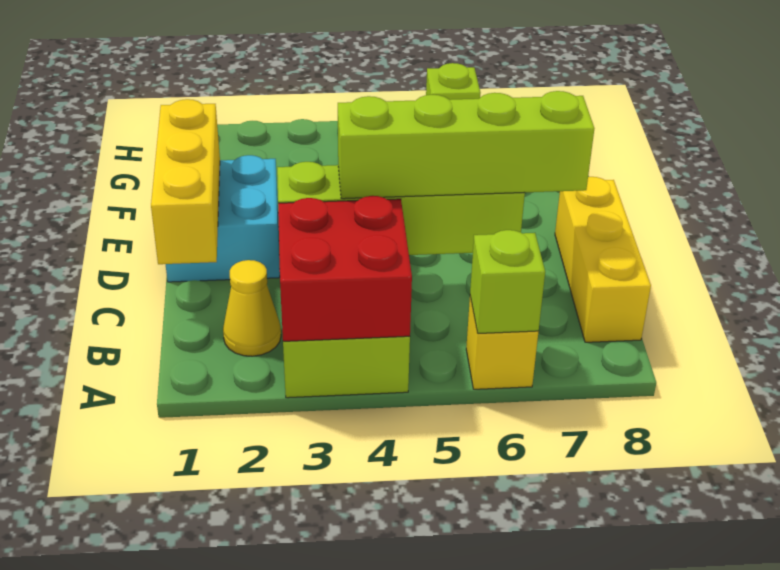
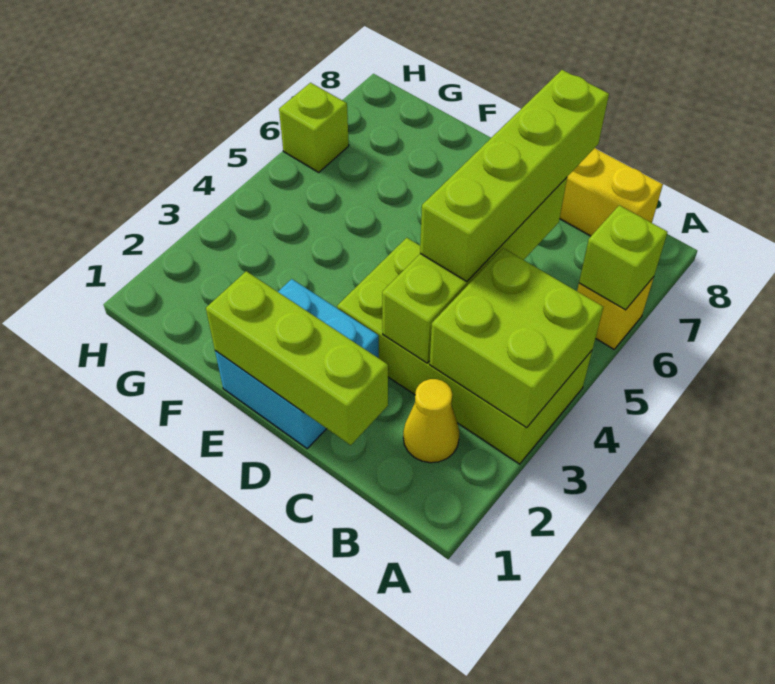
red brick A3:B4 level 2 -> lime brick A3:B4 level 2
yellow brick C1:E1 level 2 -> lime brick C1:E1 level 2

